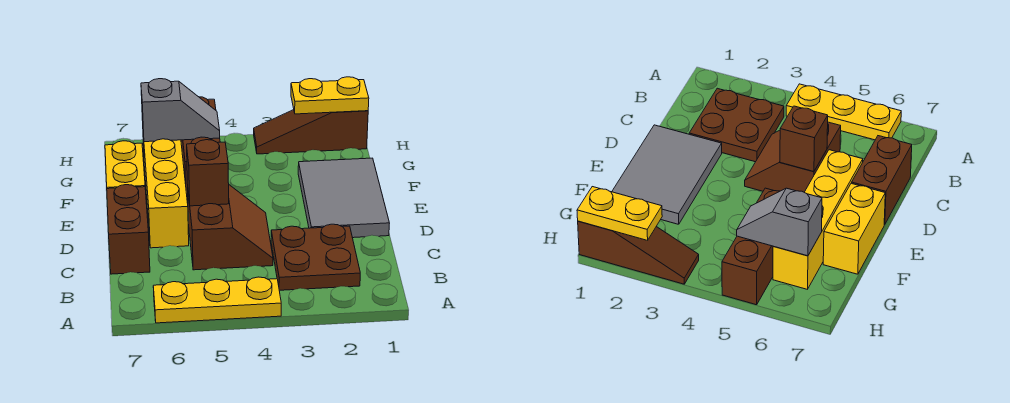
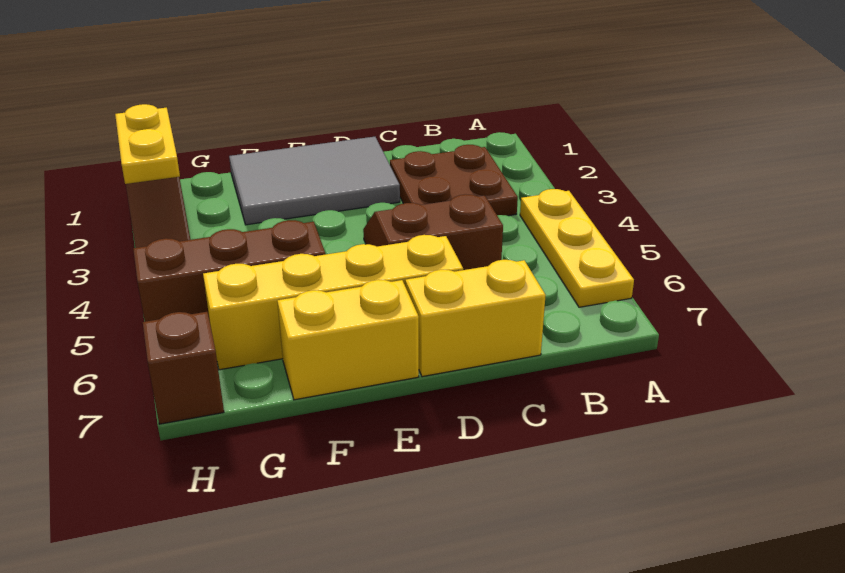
brown brick C7:D7 level 1 -> yellow brick C7:D7 level 1
brown brick D5 level 2 -> brown brick H7 level 1
grey slope G5:G6 level 2 top 6 -> none

